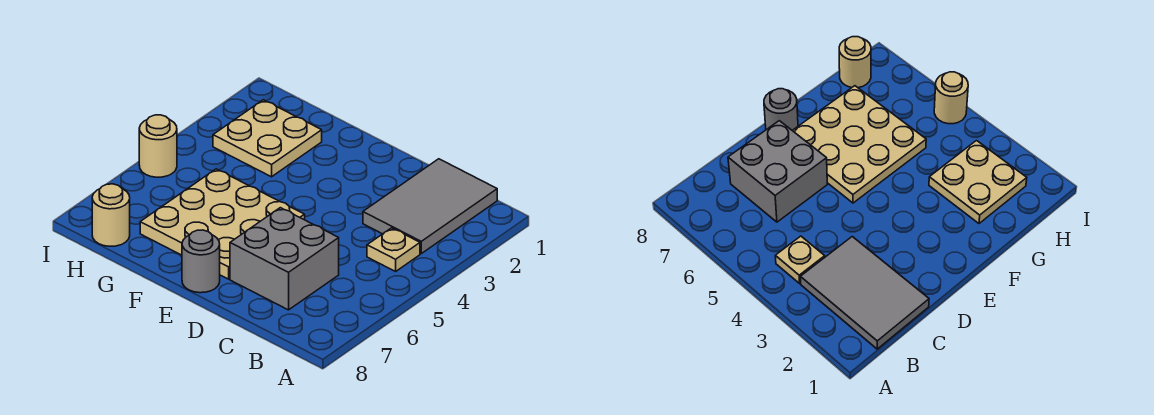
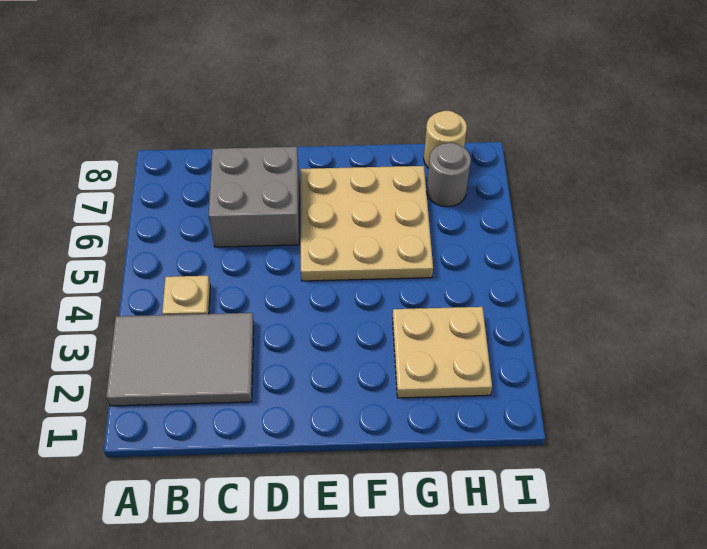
grey tile B1:C3 level 1 -> grey tile A2:C3 level 1
grey round brick E8 level 1 -> grey round brick H7 level 1
tan round brick I5 level 1 -> none

